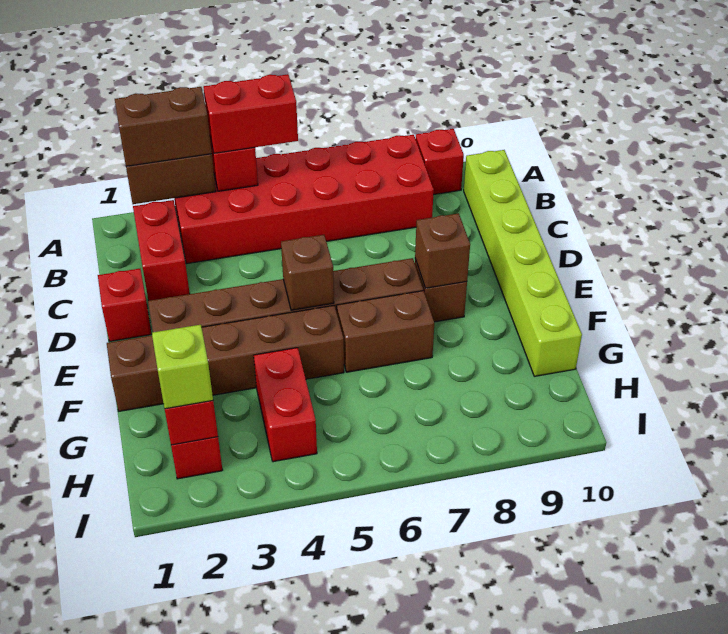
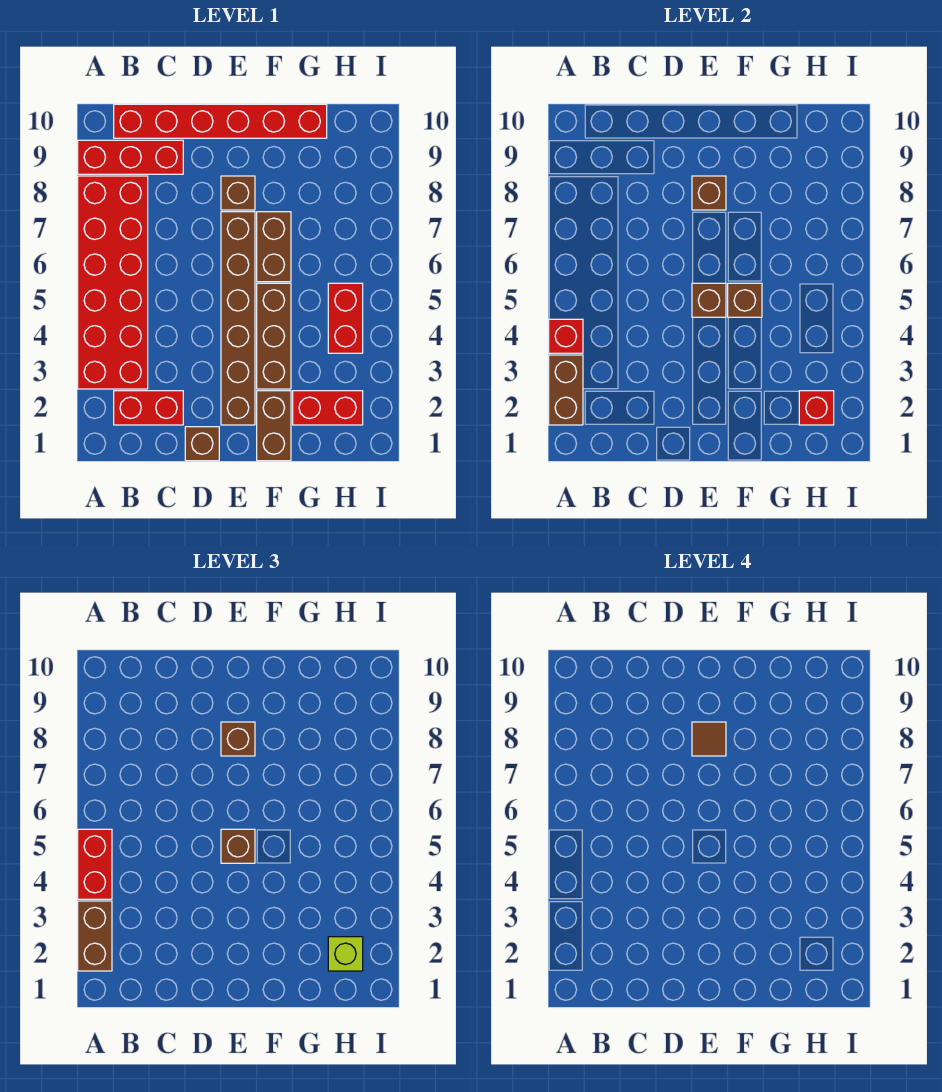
red brick A9 level 1 -> red brick A9:C9 level 1
lime brick B10:G10 level 1 -> red brick B10:G10 level 1
red brick D1 level 1 -> brown brick D1 level 1
none -> brown brick E5 level 3
none -> brown brick E8 level 3
none -> brown tile E8 level 4
none -> brown brick F5 level 2
red brick G4:H4 level 1 -> red brick H4:H5 level 1

